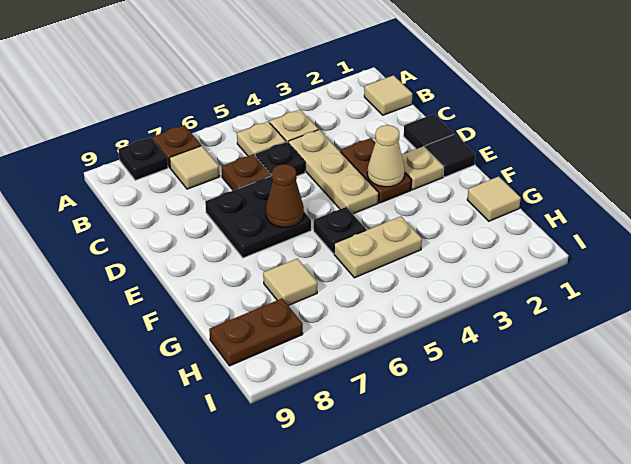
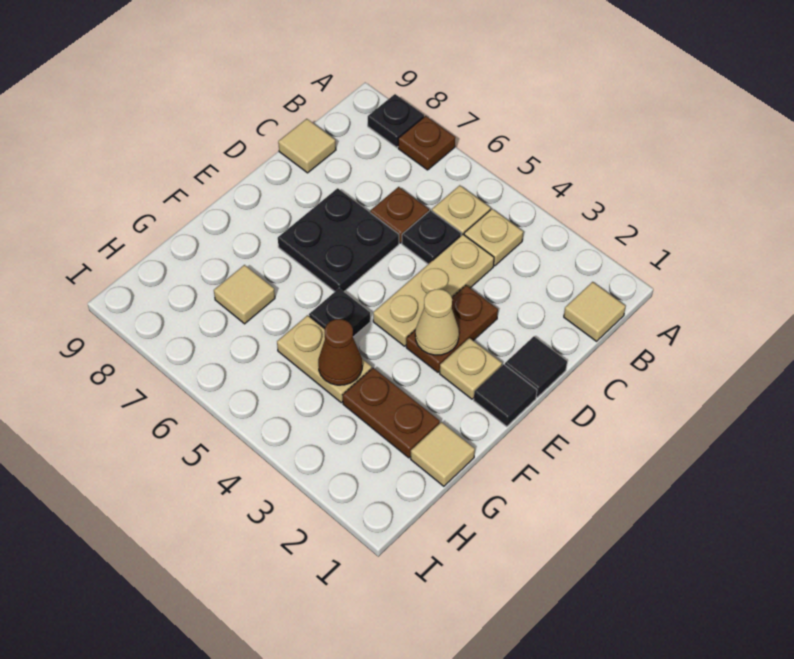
tan tile B7 level 1 -> tan tile C9 level 1
brown cone E6 level 2 -> brown cone G4 level 2
brown plate H8:H9 level 1 -> brown plate G2:G3 level 1

